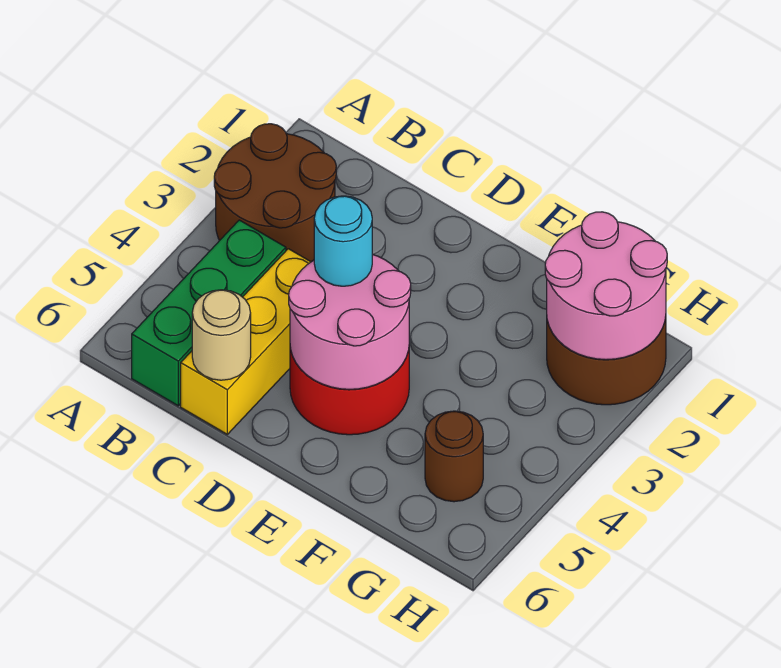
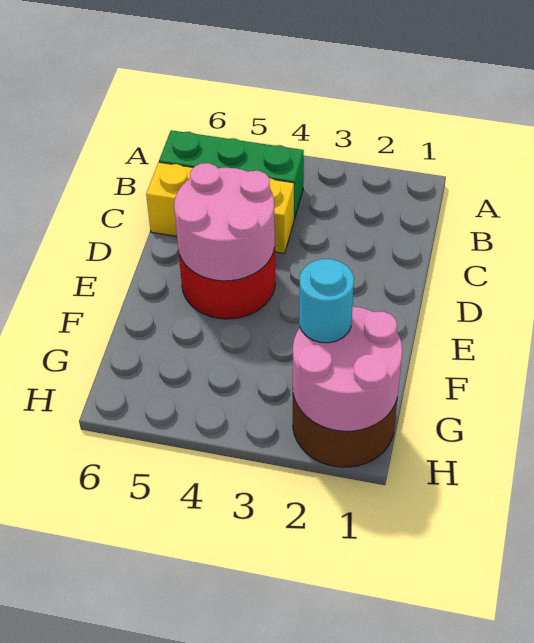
brown round brick A2:B3 level 1 -> none
tan round brick C6 level 2 -> none
cyan round brick D4 level 3 -> cyan round brick G2 level 3
brown round brick G5 level 1 -> none

